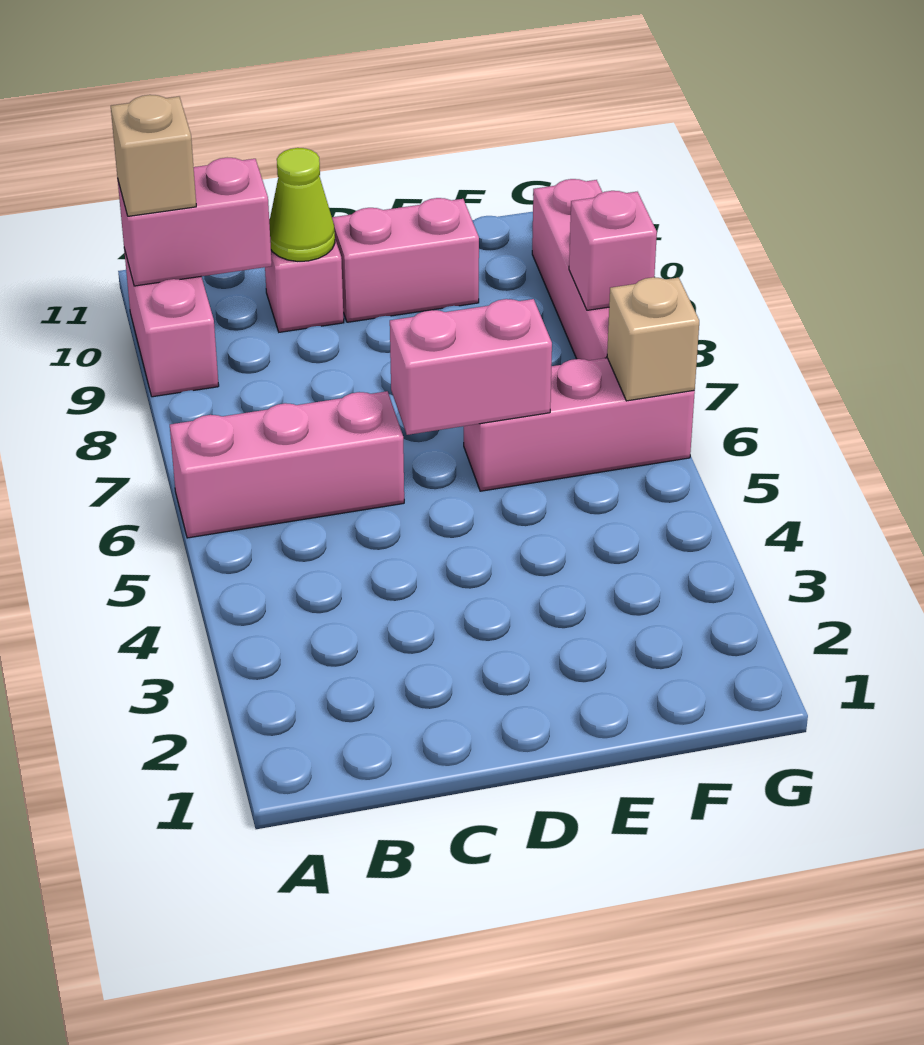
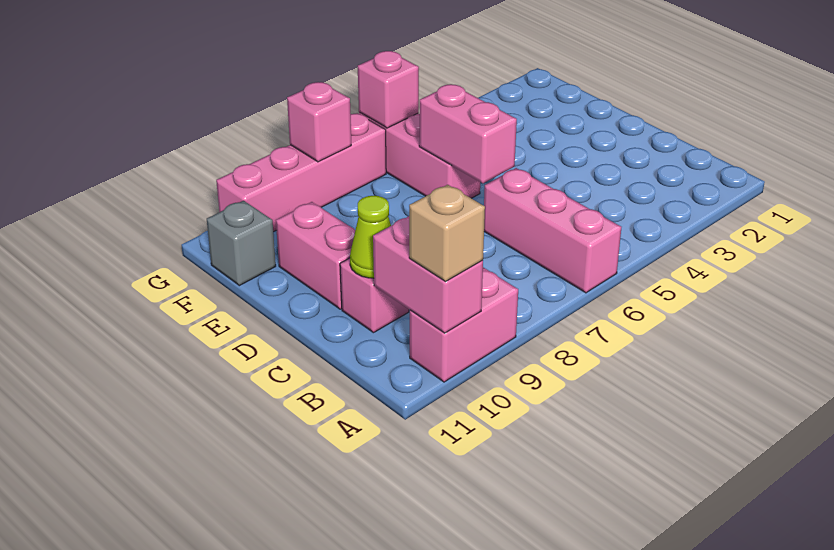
none -> grey brick F11 level 1
tan brick G6 level 2 -> pink brick G6 level 2

